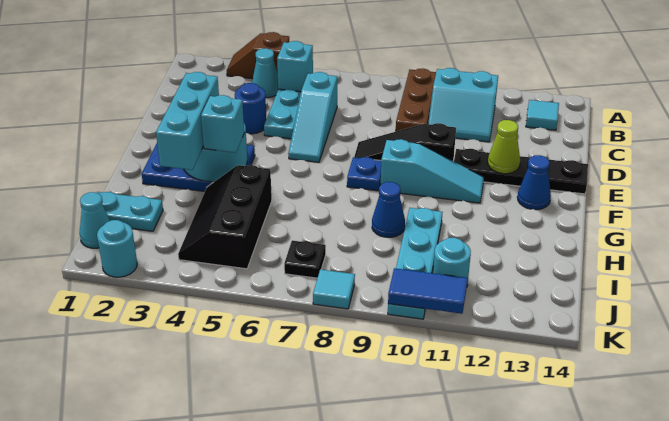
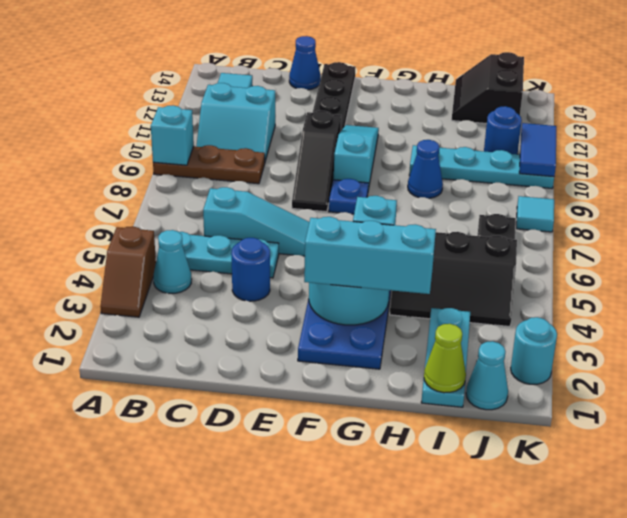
cyan brick B5 level 2 -> cyan brick A9 level 2
cyan slope B10:C11 level 1 top B -> cyan slope B10:C11 level 1 top 11
lime cone E12 level 2 -> lime cone I1 level 2
blue cone F13 level 1 -> blue cone D14 level 1
cyan plate I1:I2 level 1 -> cyan plate I1:I3 level 1
none -> black slope I13:J14 level 1 top J
cyan round brick J11 level 1 -> blue round brick J11 level 1

